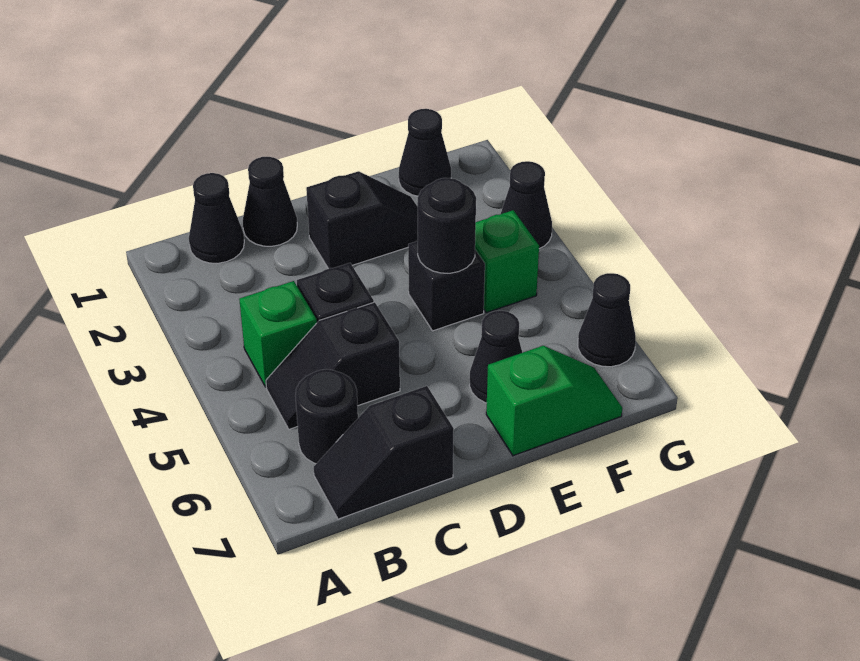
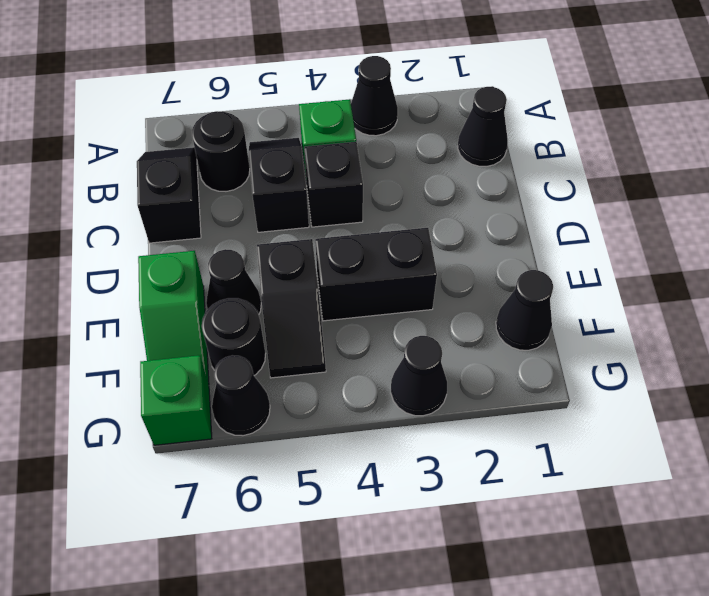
black cone C1 level 1 -> black cone A3 level 1
black slope D2:E2 level 1 top D -> black slope E5:F5 level 1 top E
black brick E4 level 1 -> black brick E3:E4 level 1
black round brick E4 level 2 -> black round brick F6 level 1
green brick F4 level 1 -> green brick G7 level 1

